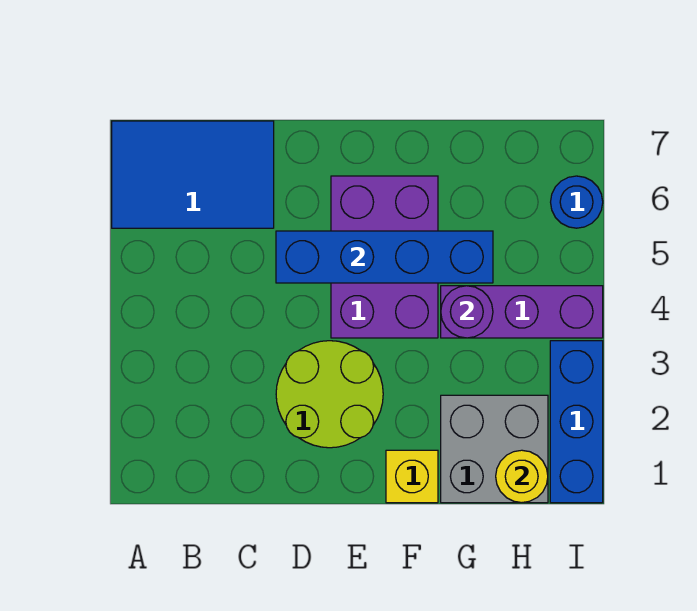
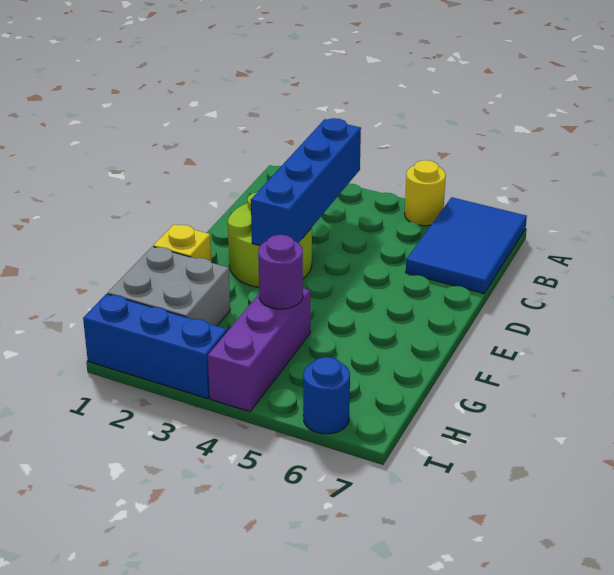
blue brick D5:G5 level 2 -> blue brick B3:E3 level 2
purple brick E4:F6 level 1 -> none
yellow round brick H1 level 2 -> yellow round brick A5 level 1

